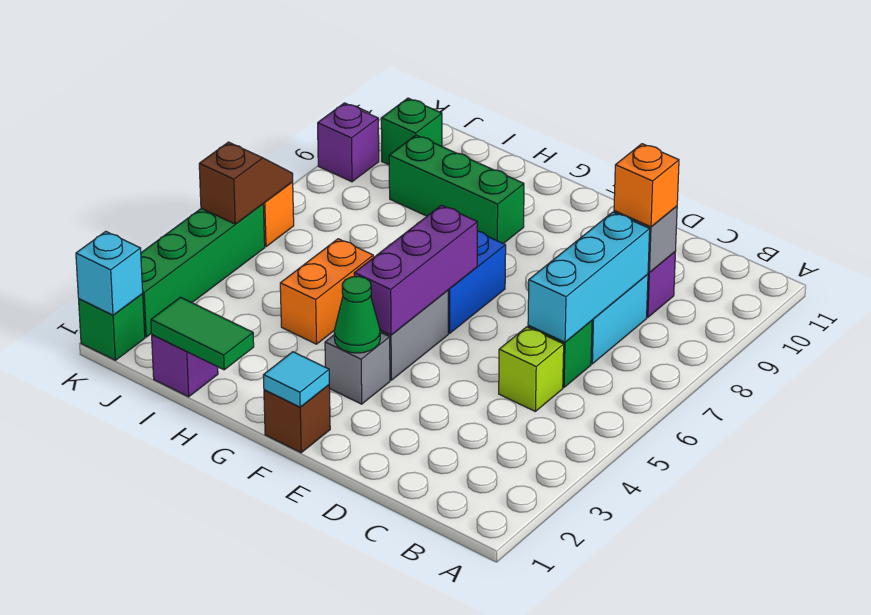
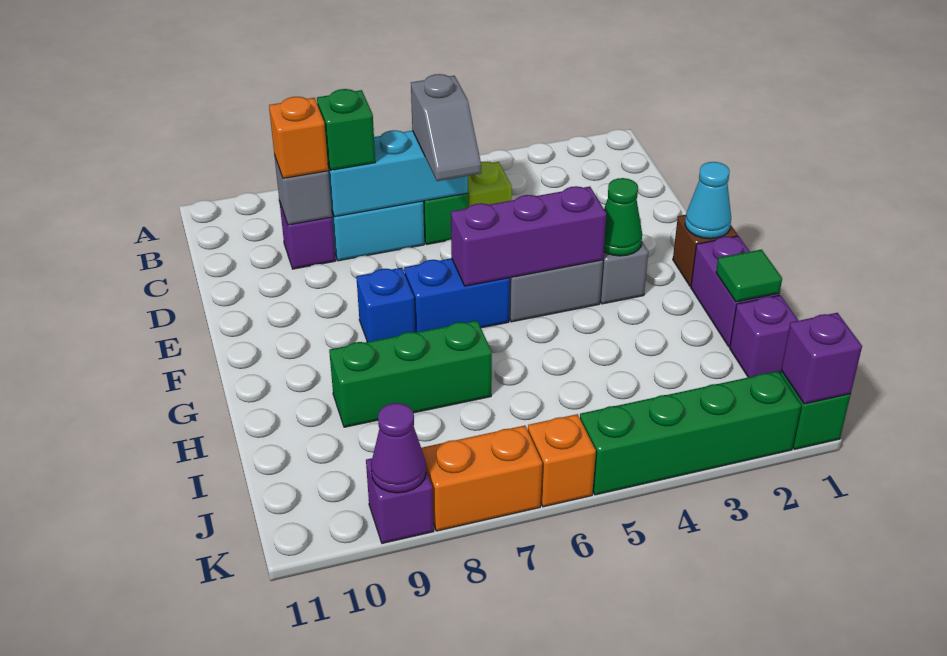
none -> grey slope C6:D6 level 3 top C
cyan tile F1 level 2 -> cyan cone F1 level 2
none -> blue brick F8 level 1
none -> purple brick G1:H1 level 1
green brick G9:I9 level 1 -> green brick H7:H9 level 1
green tile H1:I1 level 2 -> green tile H1 level 2
orange brick H4:H5 level 1 -> orange brick K7:K8 level 1
green brick J10 level 1 -> green brick C8 level 3
cyan brick K1 level 2 -> purple brick K1 level 2
brown slope K5:K6 level 2 top 5 -> none
none -> purple cone K9 level 2

